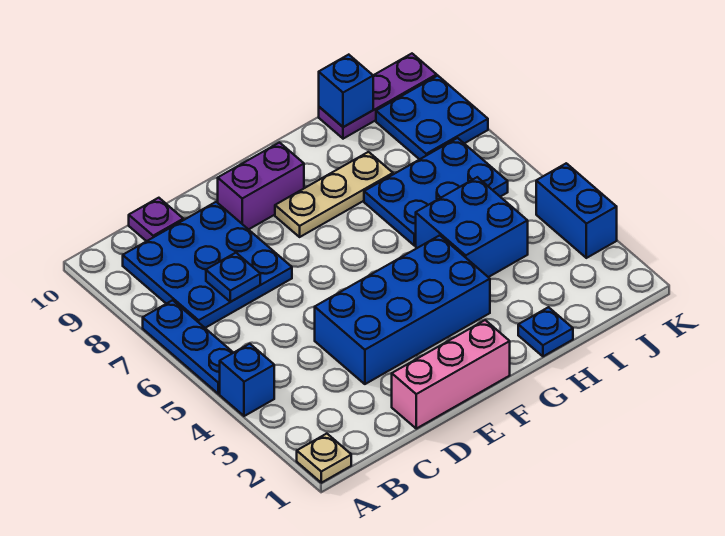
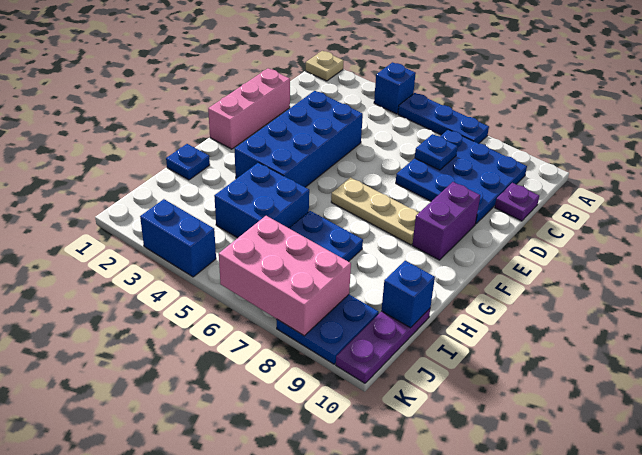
tan plate F8:H8 level 1 -> tan plate F6:F8 level 1
none -> pink brick J6:K8 level 2

